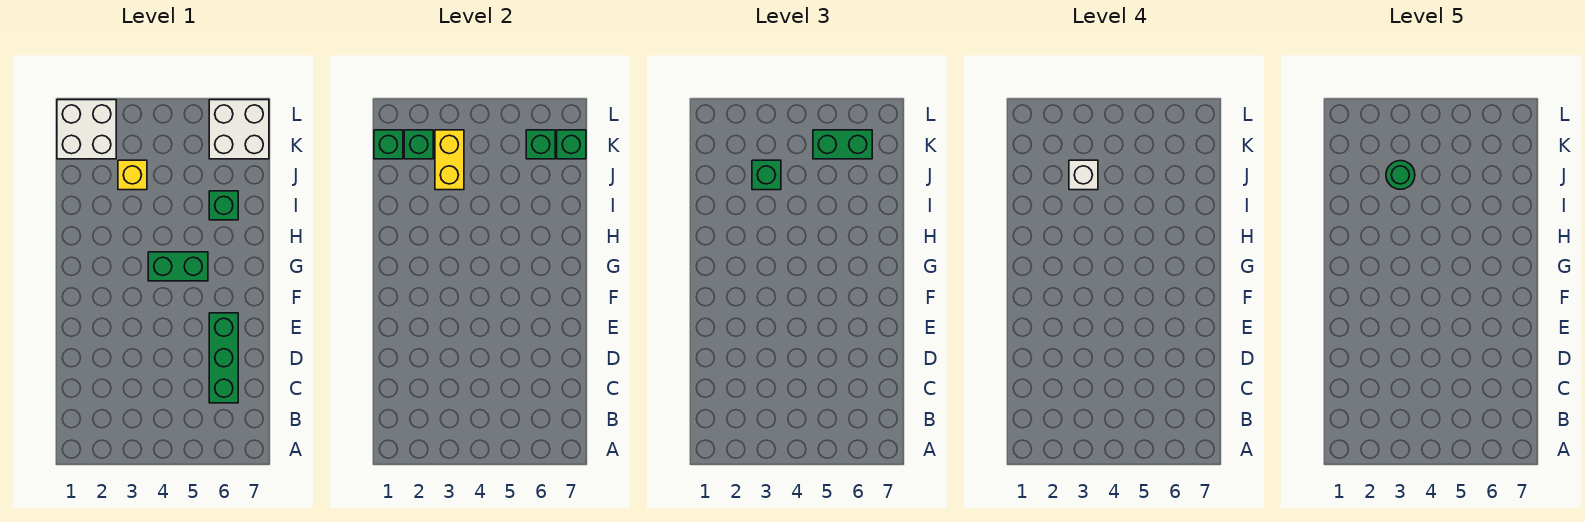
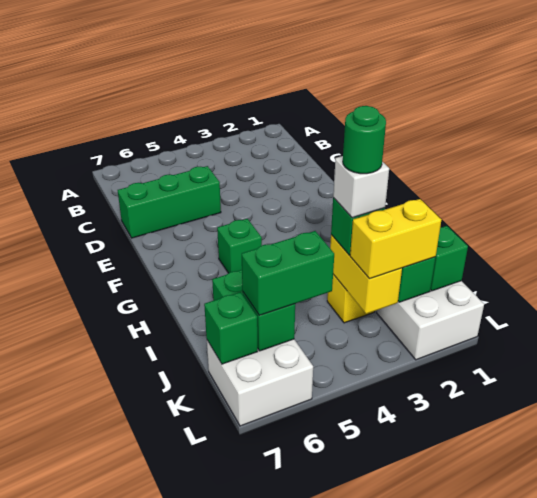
green brick C6:E6 level 1 -> green brick D5:D7 level 1
green brick G4:G5 level 1 -> green brick G5 level 1
none -> yellow brick K2:K3 level 3

